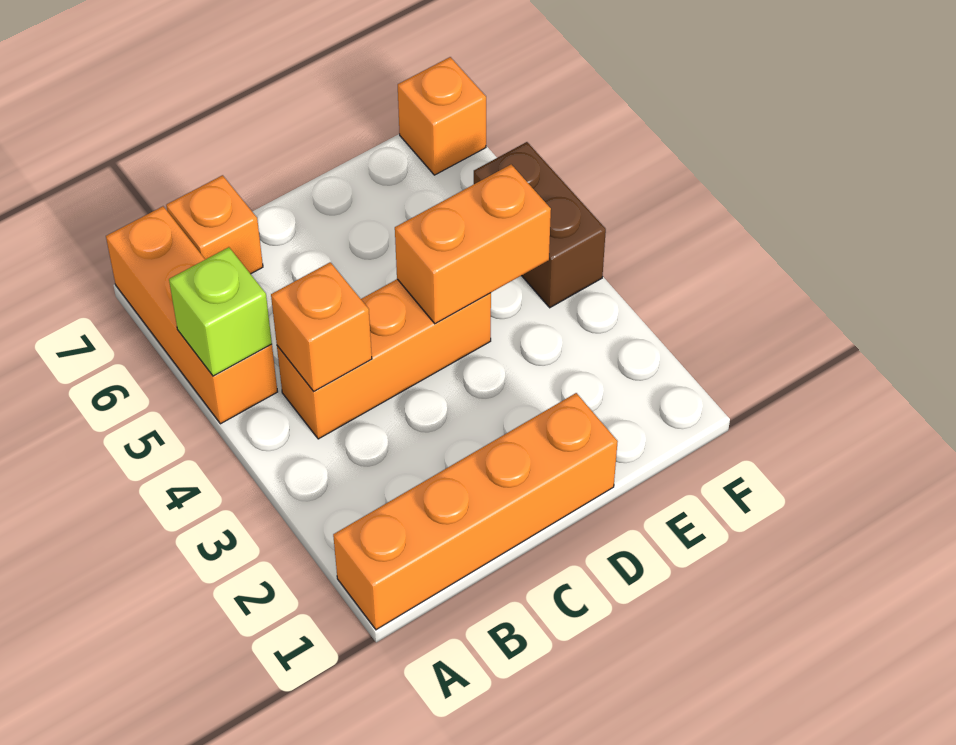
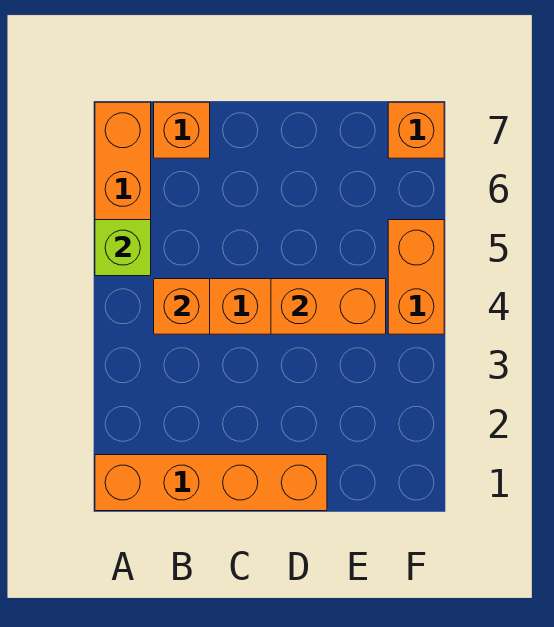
brown brick F4:F5 level 1 -> orange brick F4:F5 level 1

